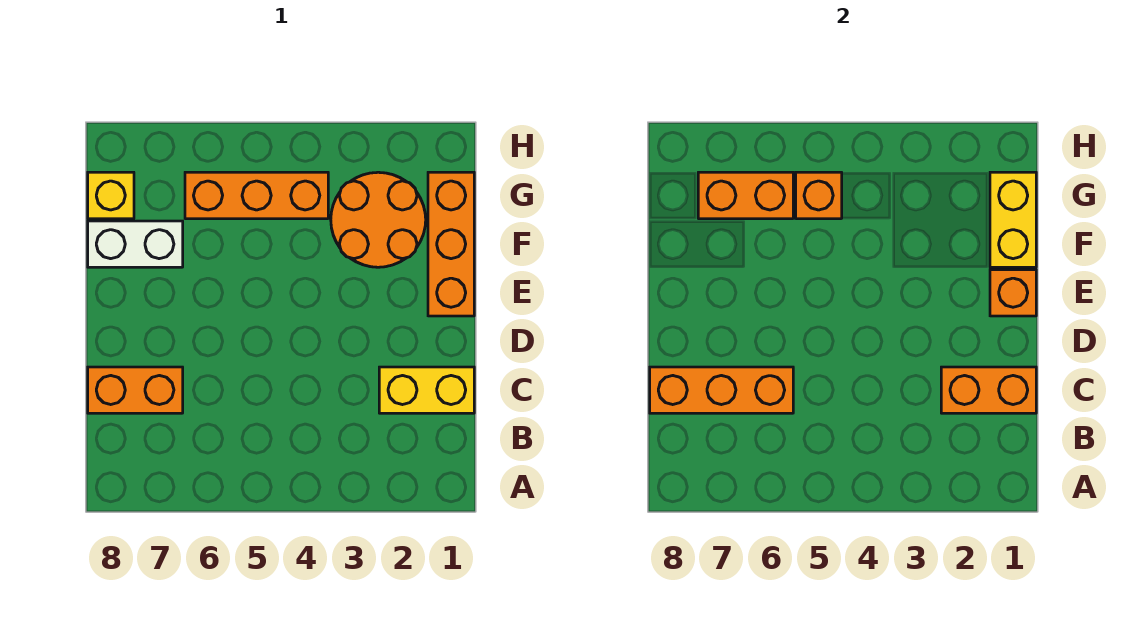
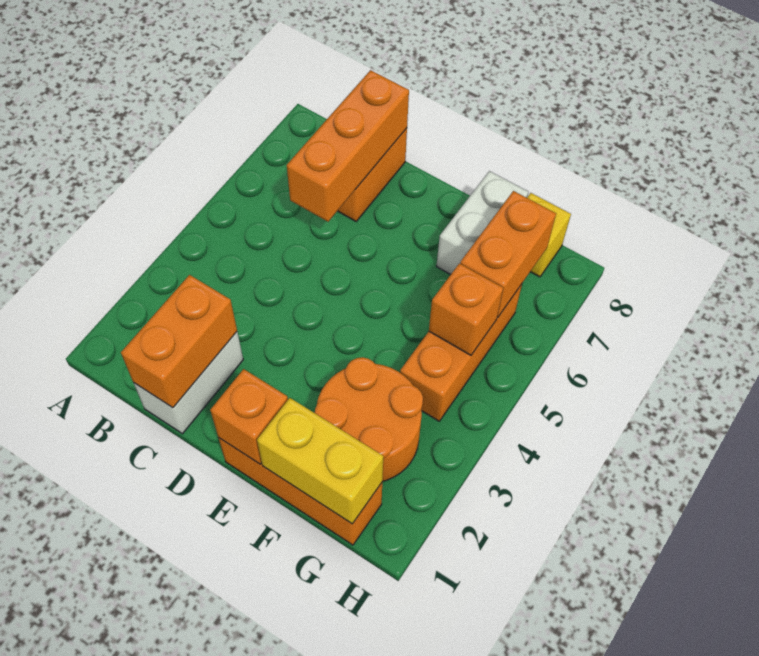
yellow brick C1:C2 level 1 -> white brick C1:C2 level 1

